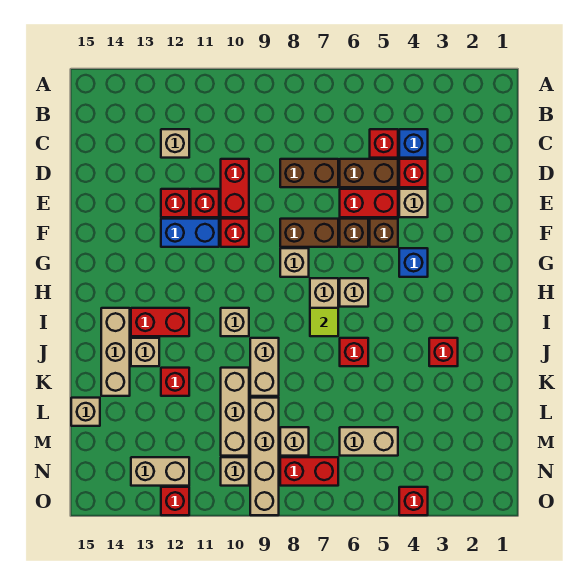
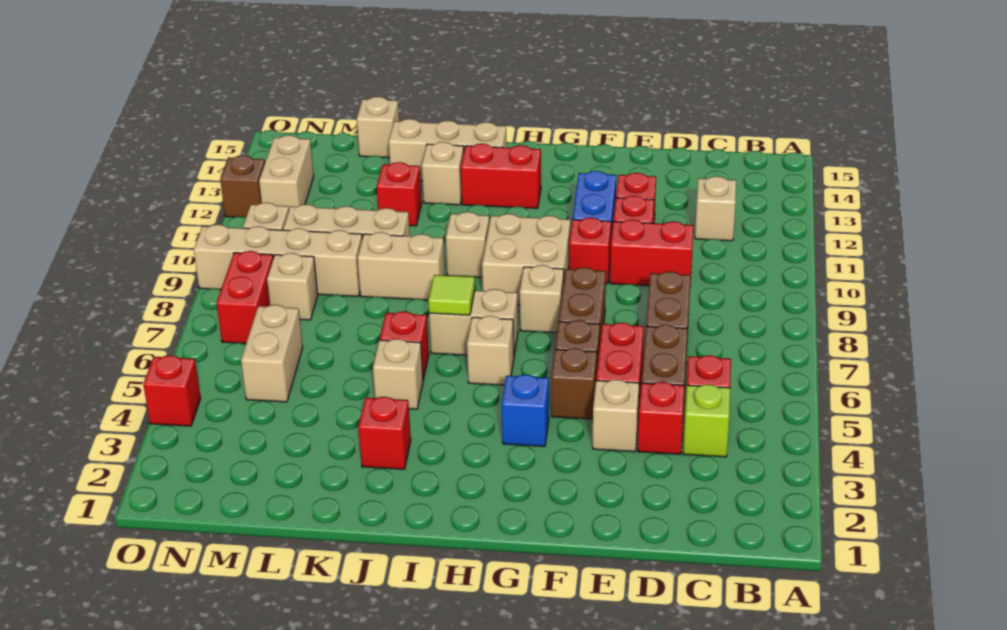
blue brick C4 level 1 -> lime brick C4 level 1
none -> tan brick G9:H10 level 1
red brick I12:I13 level 1 -> red brick H13:I13 level 1
none -> tan brick J5 level 1
red brick O12 level 1 -> brown brick O12 level 1

